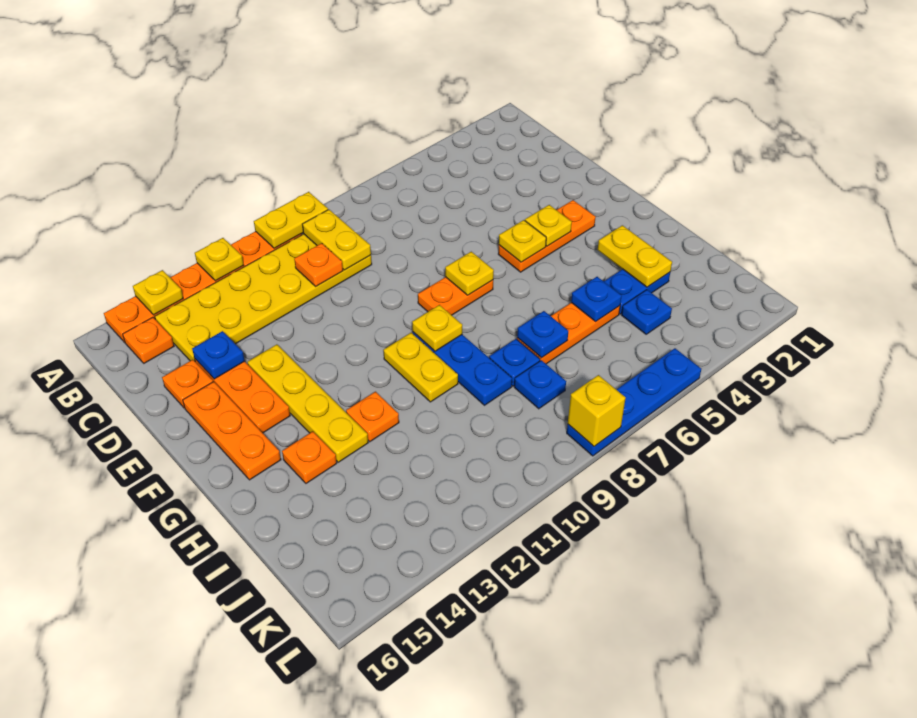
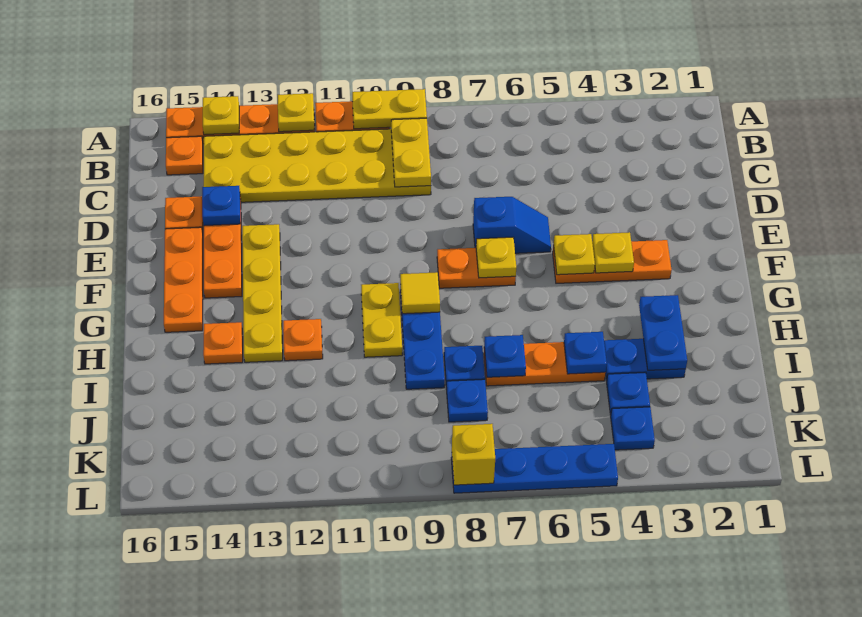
orange plate C10 level 2 -> none
none -> blue slope E6:E7 level 1 top 7
yellow plate G9 level 2 -> yellow tile G9 level 2
yellow plate H3:I3 level 2 -> blue plate H3:I3 level 2
none -> blue plate K4 level 1

